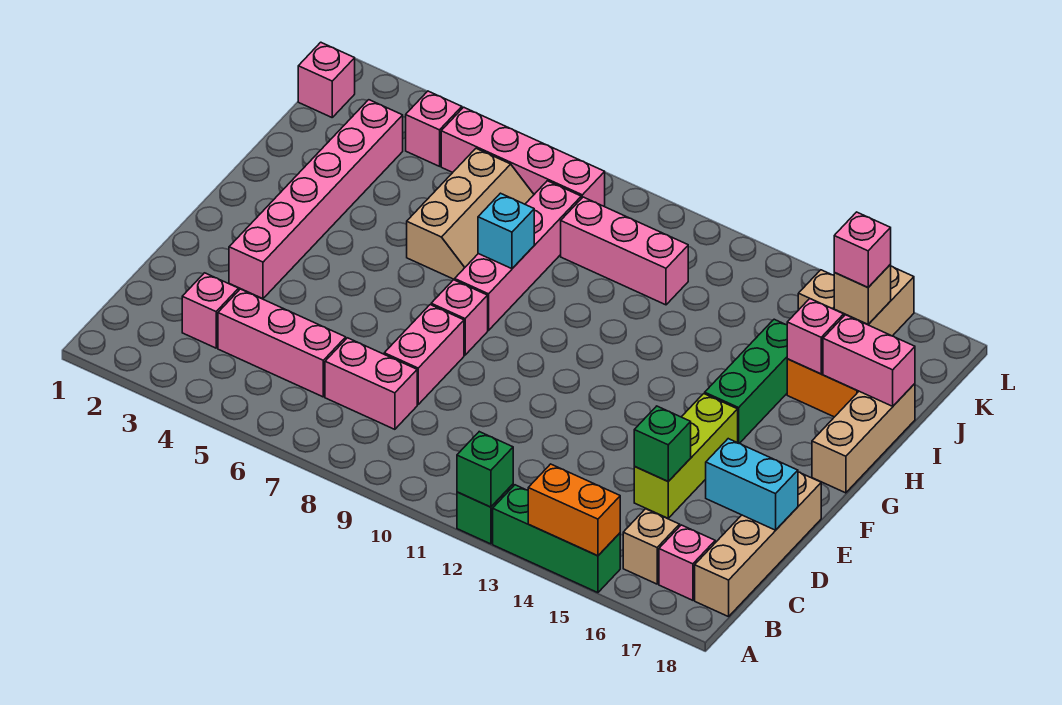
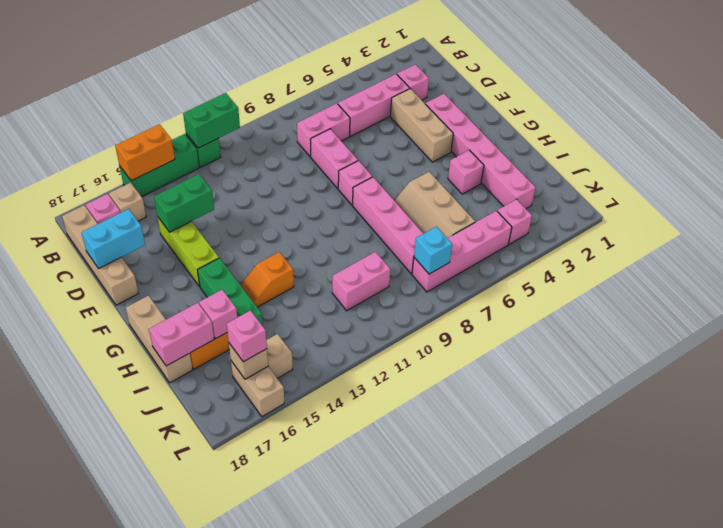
green brick A12 level 2 -> green brick A11:A12 level 2
none -> tan brick D4:F4 level 1
green brick D15 level 2 -> green brick D14:D15 level 2
cyan brick H8 level 2 -> cyan brick K8 level 2
none -> orange slope H13:H14 level 1 top 13
pink brick J9:J11 level 1 -> pink brick J10:J11 level 1
pink brick K1 level 1 -> pink brick H4 level 1

